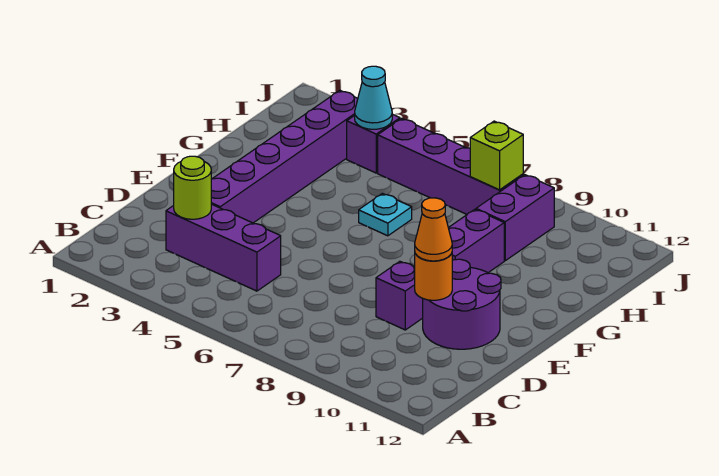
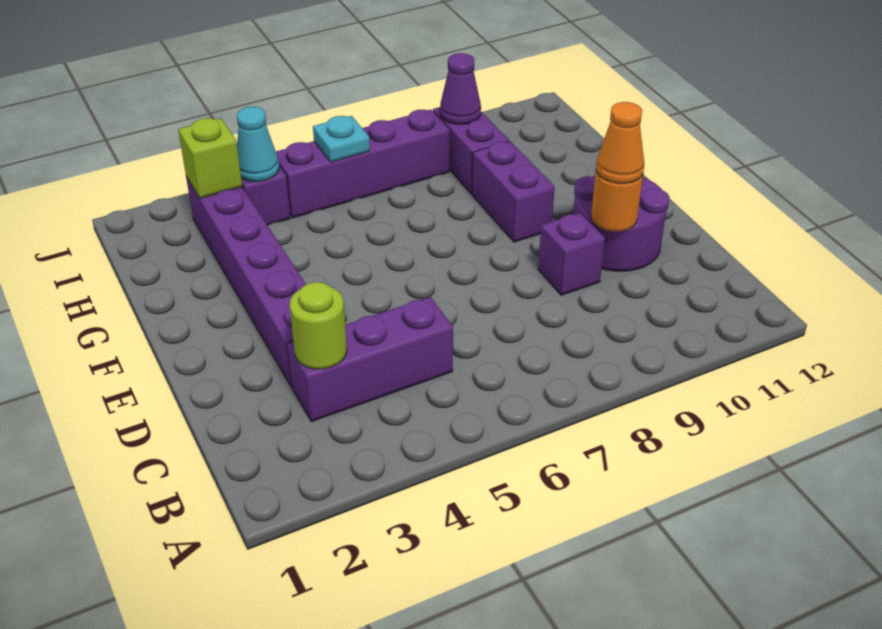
cyan plate G6 level 1 -> cyan plate I6 level 2
lime brick I8 level 2 -> lime brick I3 level 2
none -> purple cone I9 level 2

